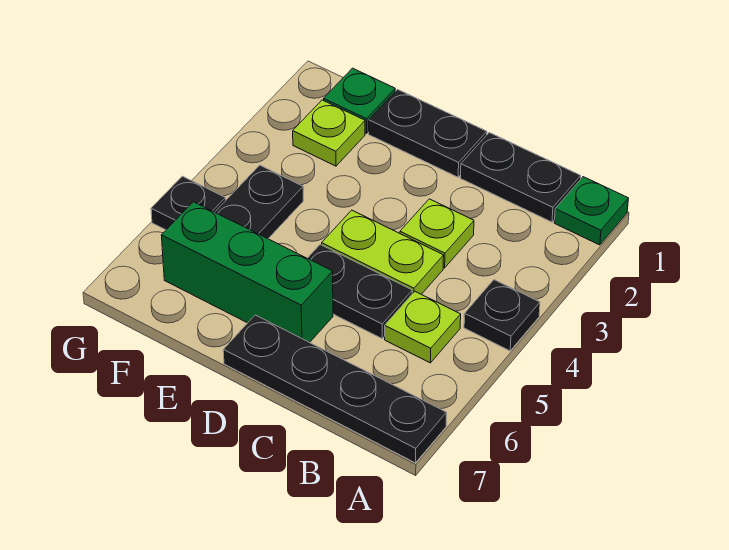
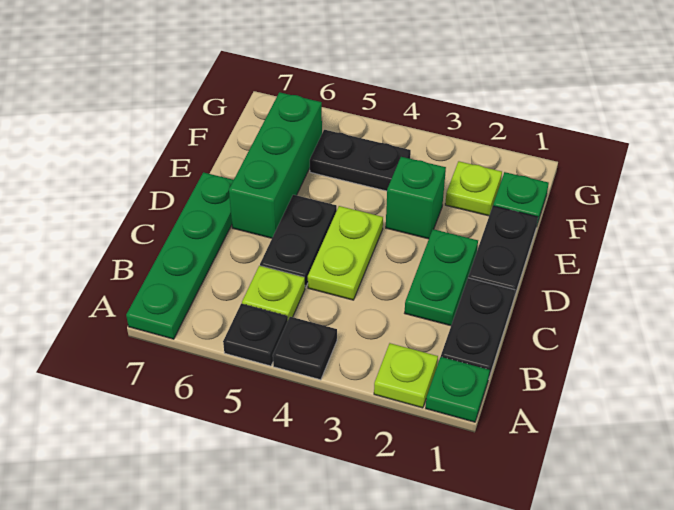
black plate A7:D7 level 1 -> green plate A7:D7 level 1
none -> green plate C2:D2 level 1
lime plate C3 level 1 -> lime plate A2 level 1
none -> green brick E3 level 1
black plate G5 level 1 -> black plate A5 level 1

